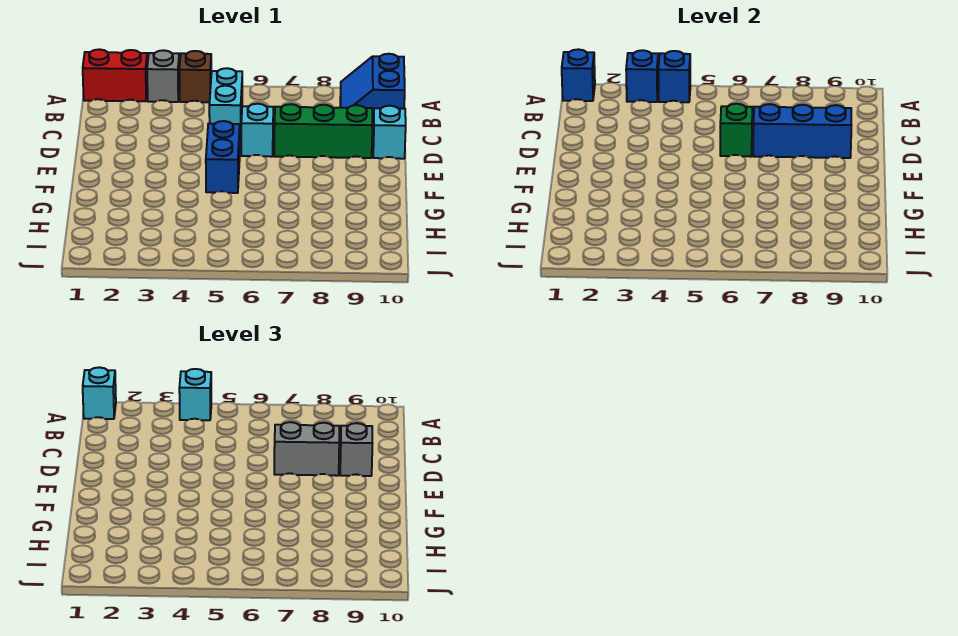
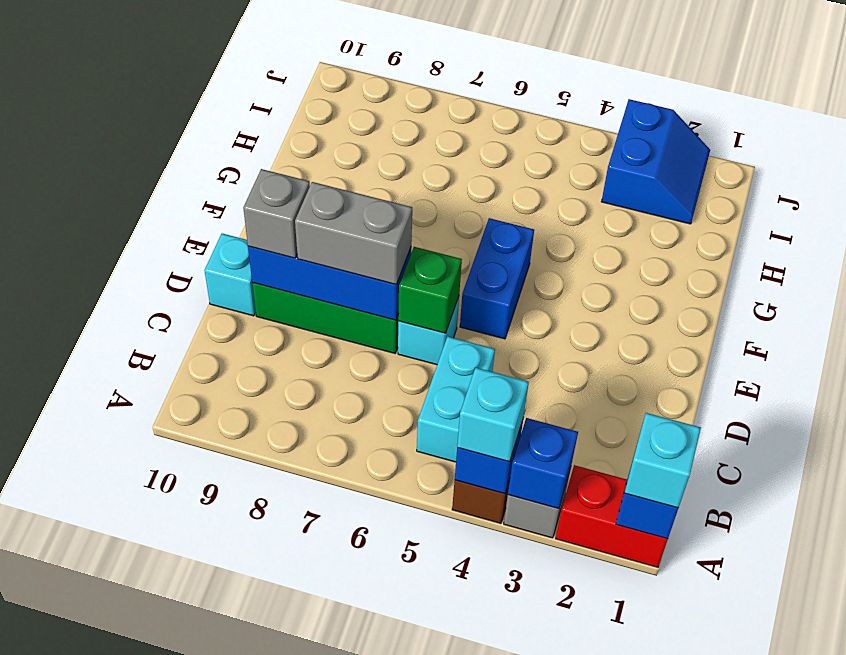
blue slope A9:B10 level 1 top 10 -> blue slope I2:J3 level 1 top 3

